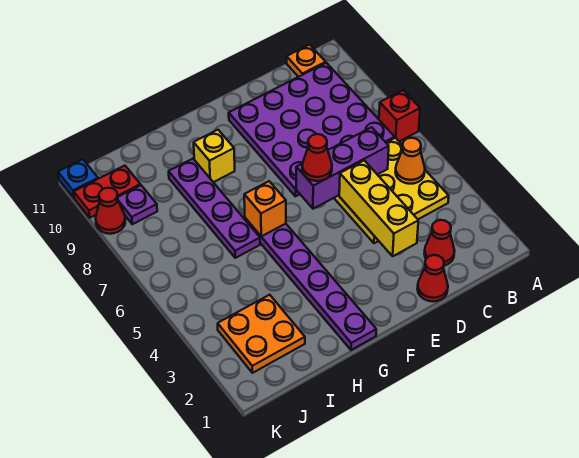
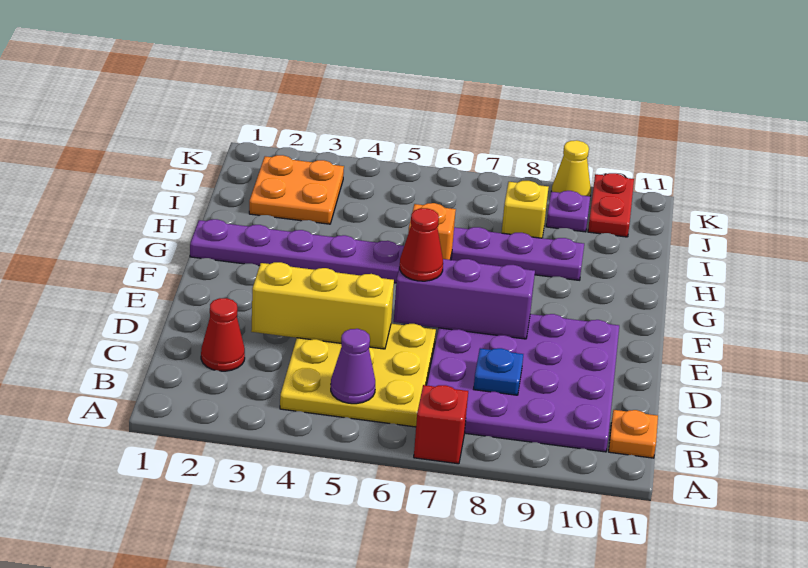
orange cone B5 level 2 -> purple cone B5 level 2
purple brick C6:E6 level 2 -> purple brick E6:E8 level 2
red cone D1 level 1 -> none
yellow brick G9 level 1 -> yellow brick I8 level 1
red cone K9 level 1 -> yellow cone K9 level 1
blue plate K11 level 1 -> blue plate C8 level 2

